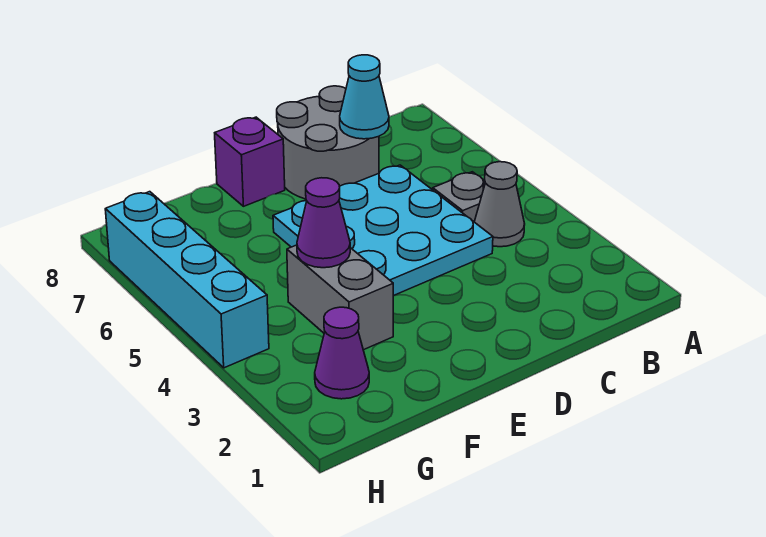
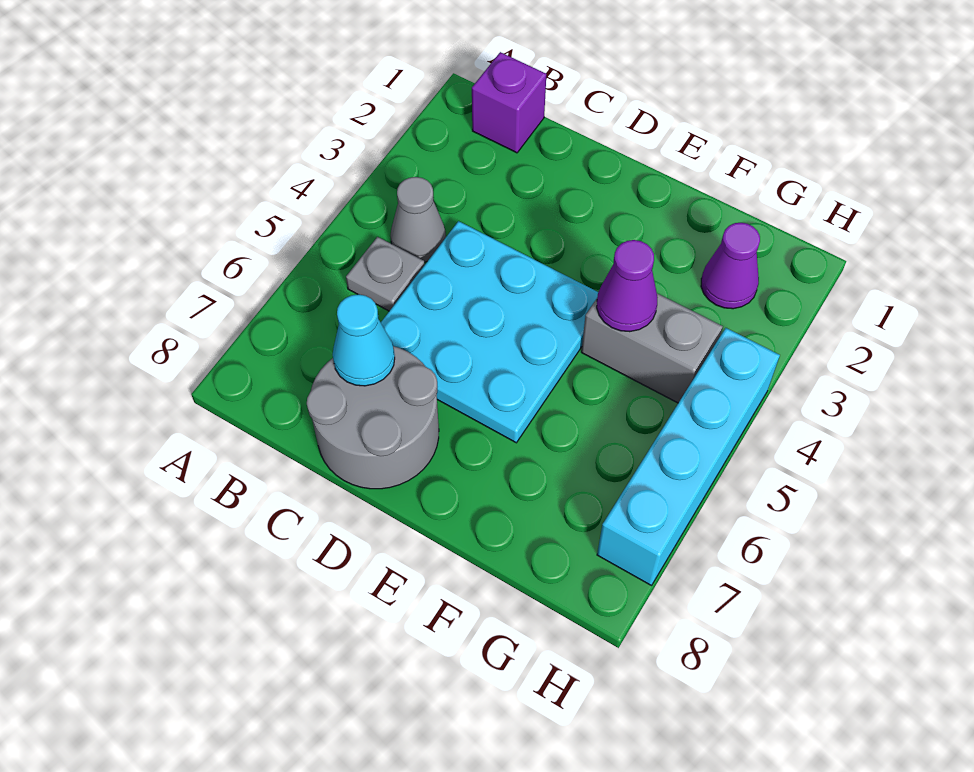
purple brick E8 level 1 -> purple brick B1 level 1
grey brick F3:F4 level 1 -> grey brick F4:G4 level 1

